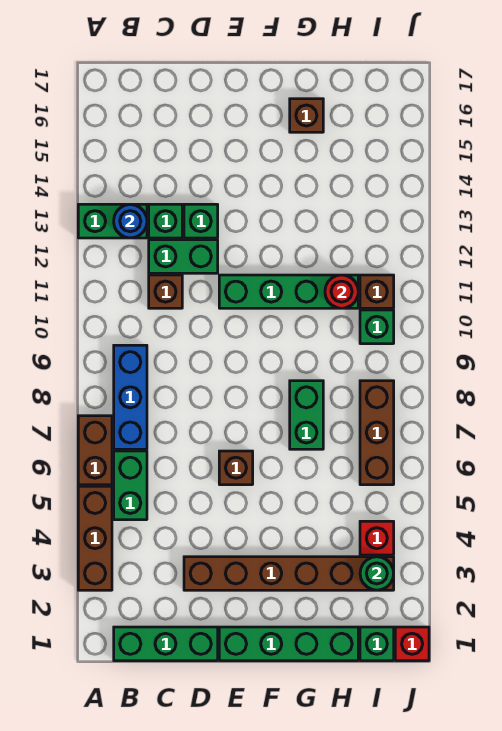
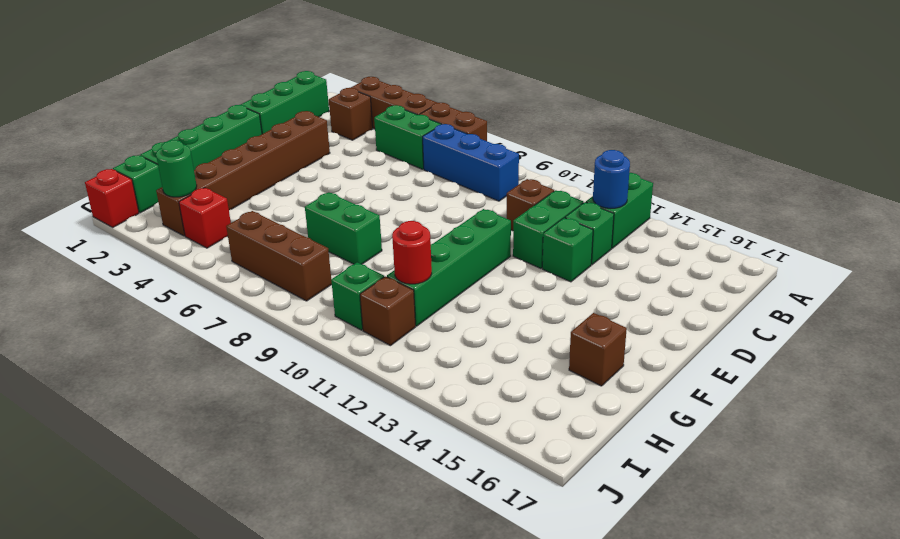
brown brick E6 level 1 -> brown brick B3 level 1

